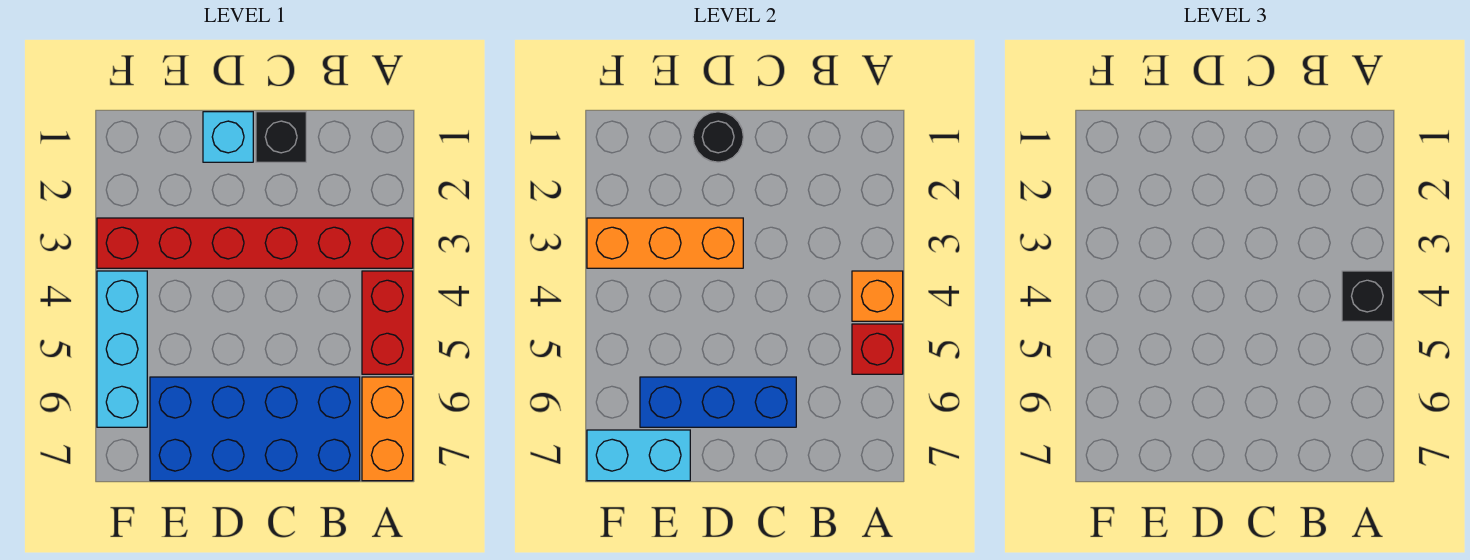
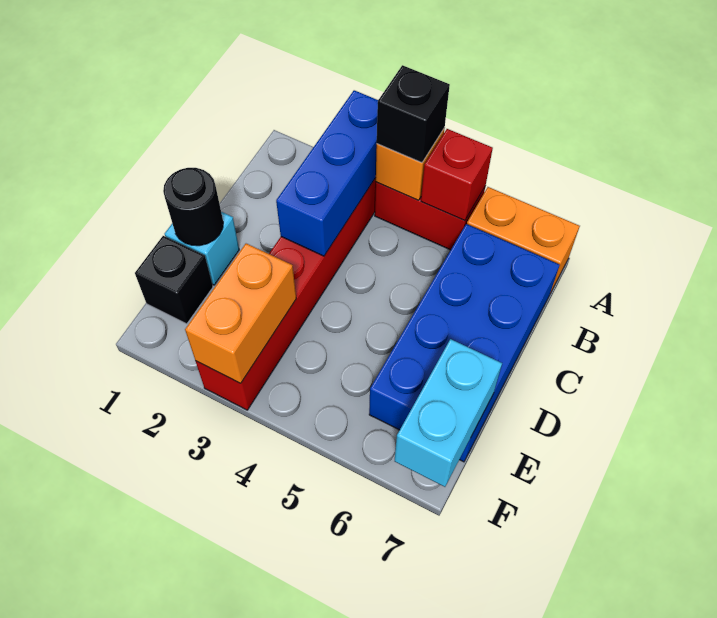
black brick C1 level 1 -> black brick E1 level 1
blue brick C6:E6 level 2 -> blue brick A3:C3 level 2
orange brick D3:F3 level 2 -> orange brick E3:F3 level 2
cyan brick F4:F6 level 1 -> none

